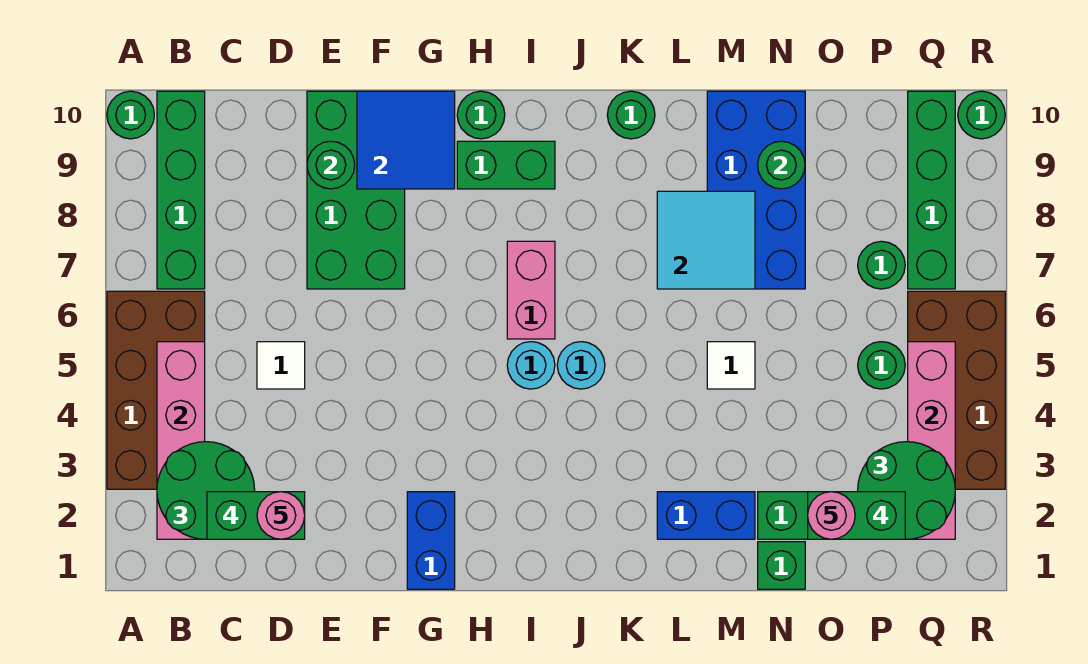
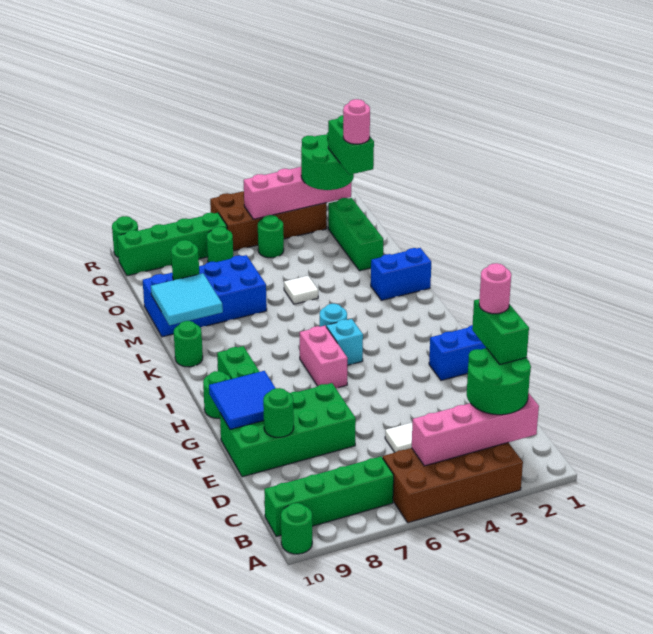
cyan round brick I5 level 1 -> cyan brick I5 level 1
pink brick I6:I7 level 1 -> pink brick H6:I6 level 1
blue brick L2:M2 level 1 -> blue brick L1:L2 level 1
cyan tile L7:M8 level 2 -> cyan tile L9:M10 level 2
green brick N1 level 1 -> none

